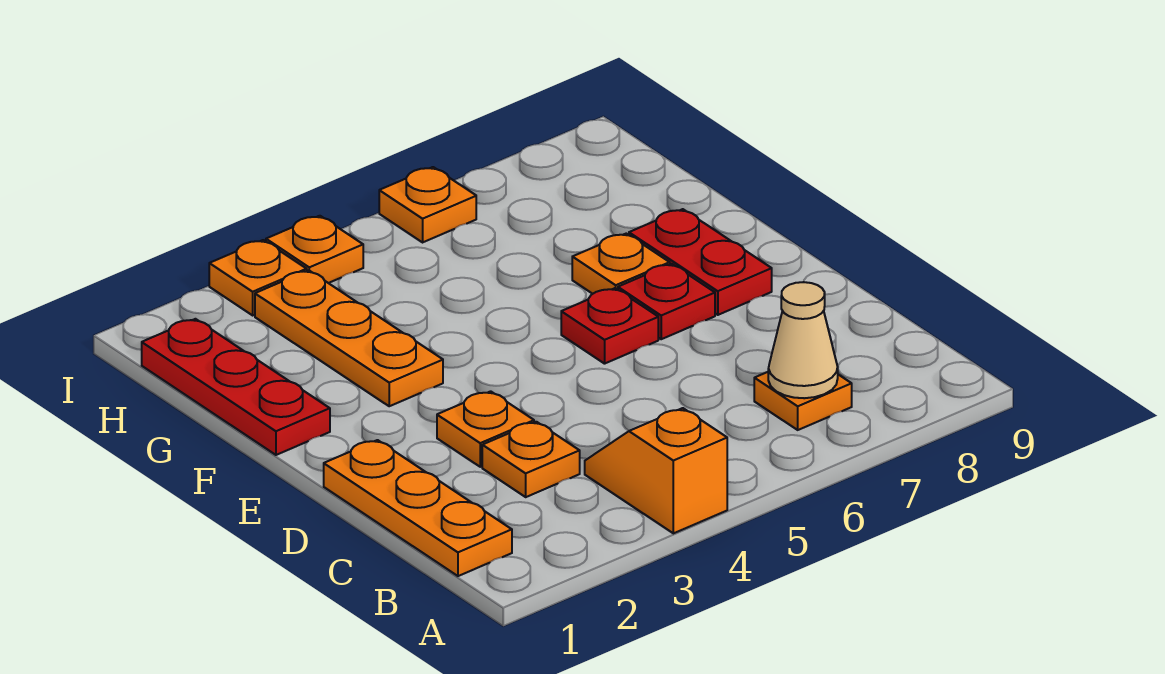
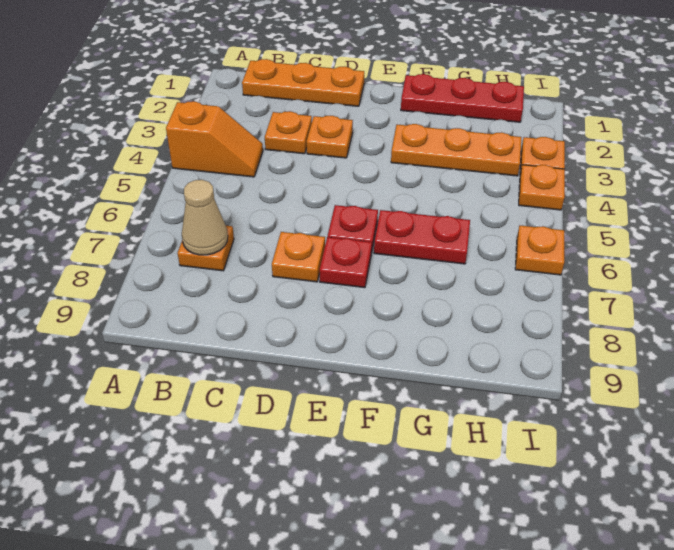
red plate E8:F8 level 1 -> red plate F6:G6 level 1
orange plate F7 level 1 -> orange plate D7 level 1

